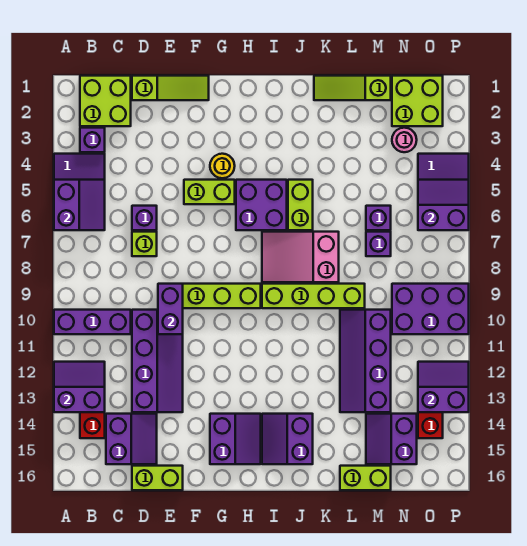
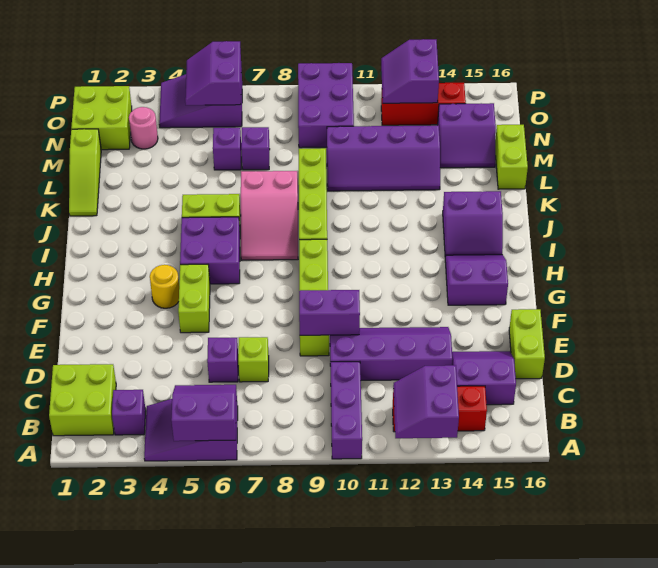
lime slope D1:F1 level 1 top D -> none

